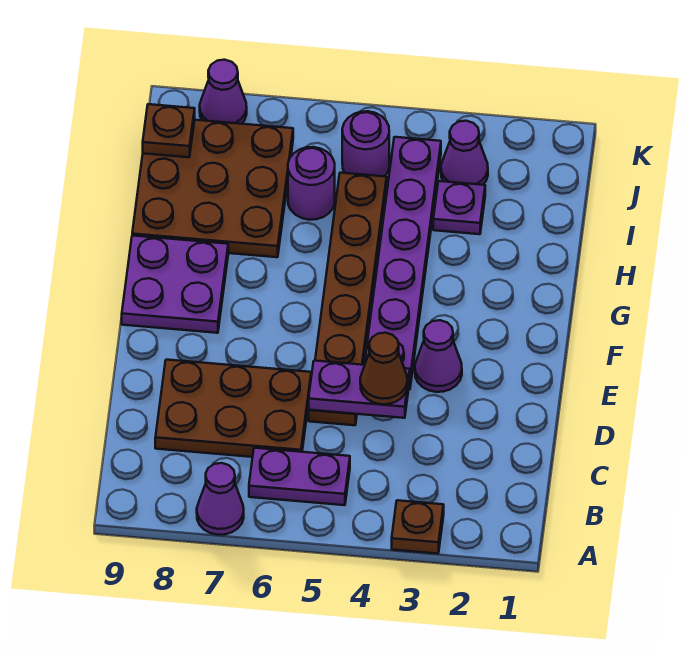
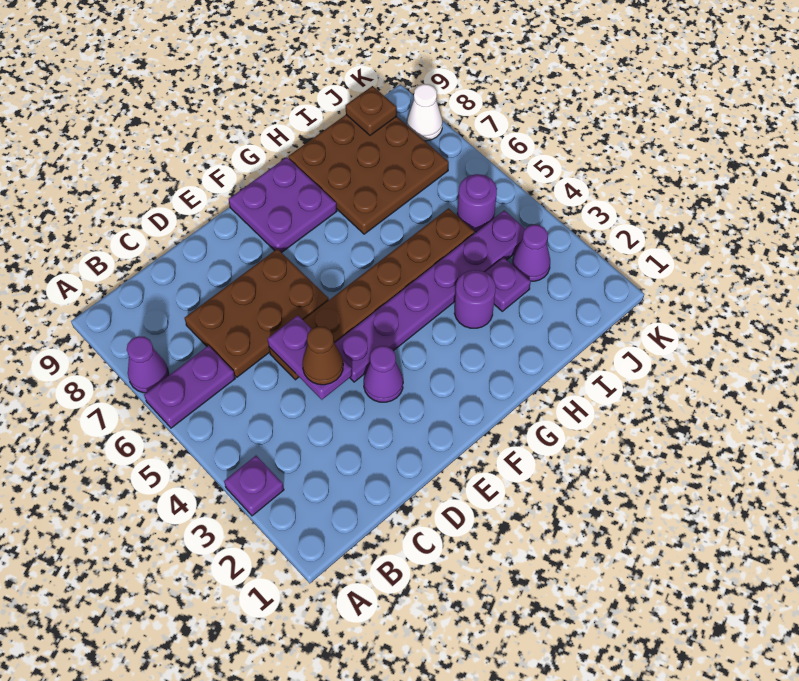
brown plate A3 level 1 -> purple plate A3 level 1
purple plate B5:B6 level 1 -> purple plate A6:B6 level 1
brown plate C6:D8 level 1 -> brown plate C6:E7 level 1
purple round brick I6 level 1 -> purple round brick H3 level 1
purple cone K8 level 1 -> white cone K8 level 1

